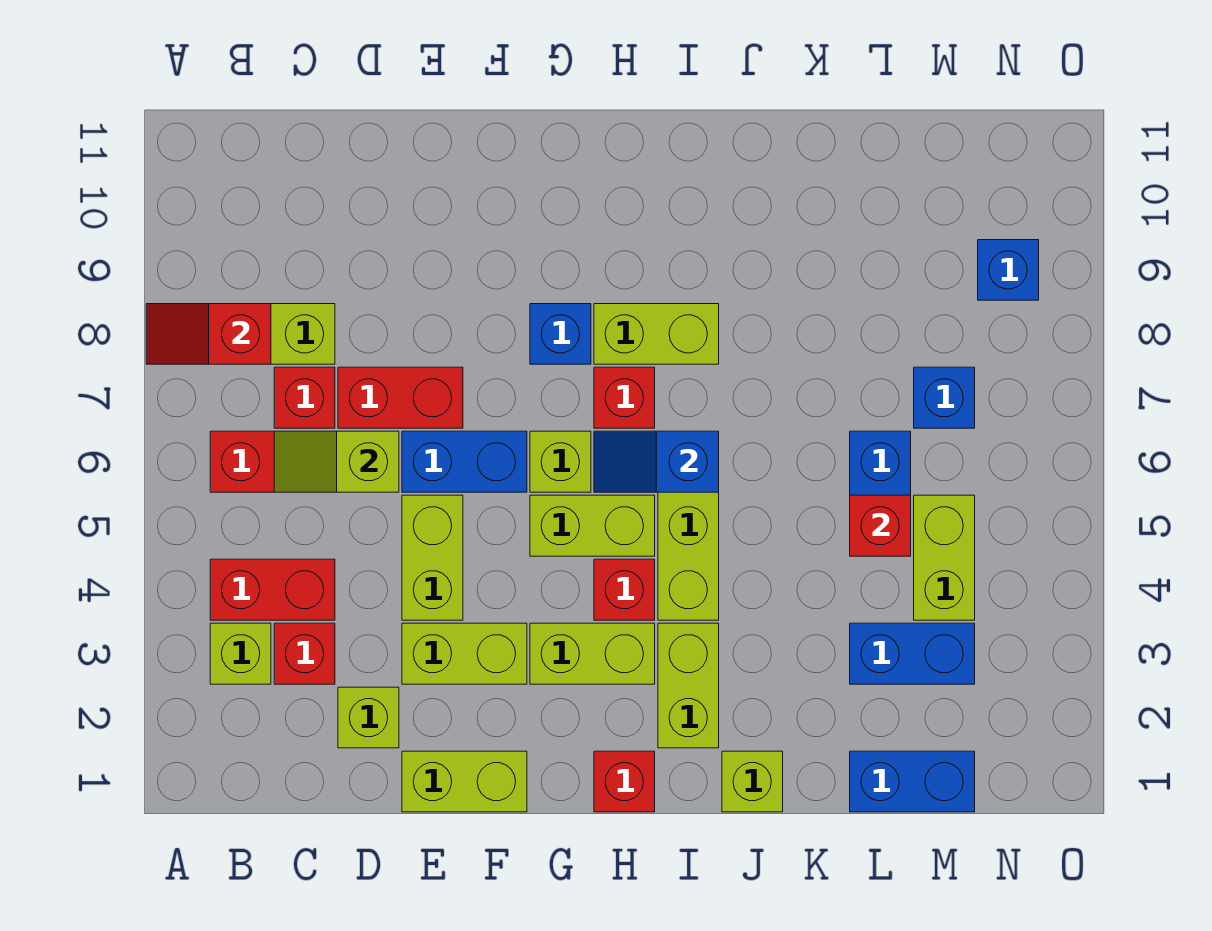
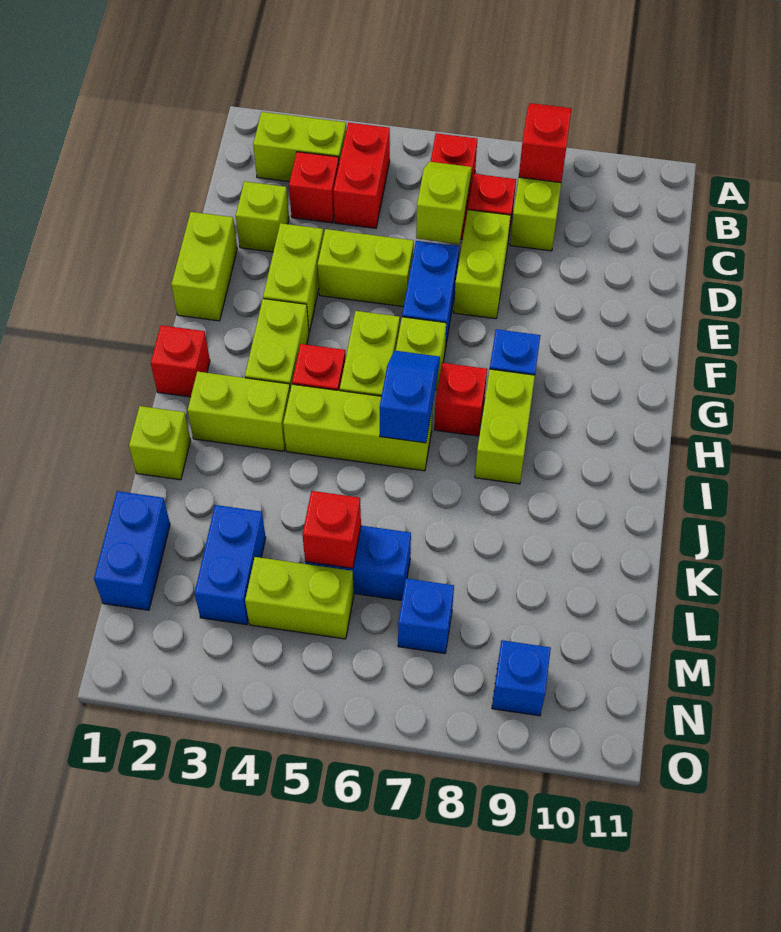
lime brick B3 level 1 -> lime brick B2:B3 level 1
red brick D7:E7 level 1 -> lime brick D7:E7 level 1

